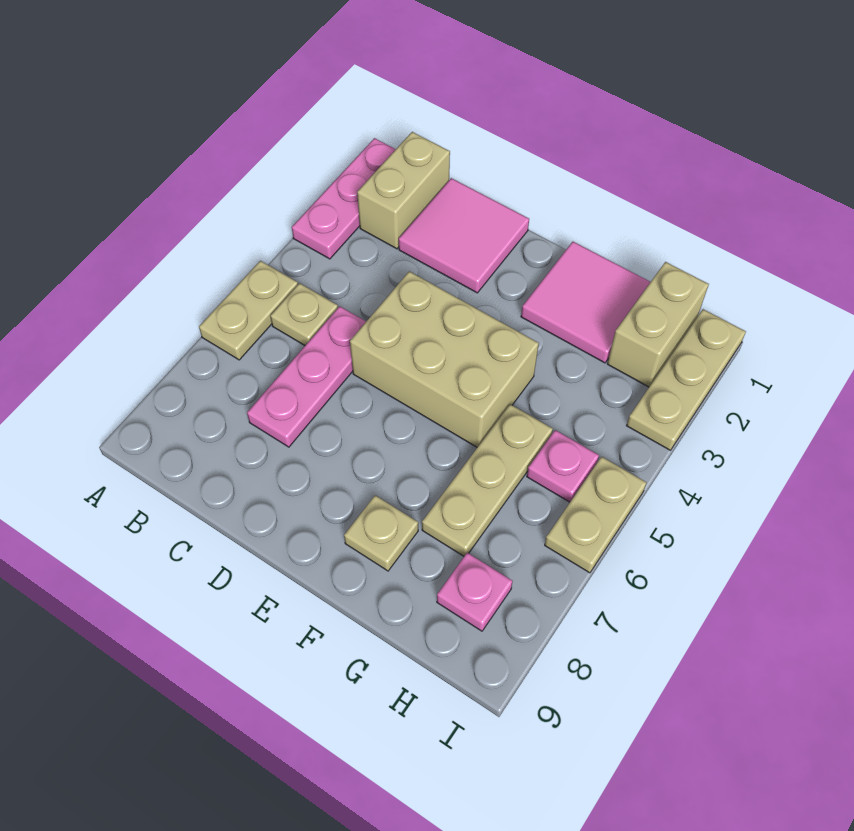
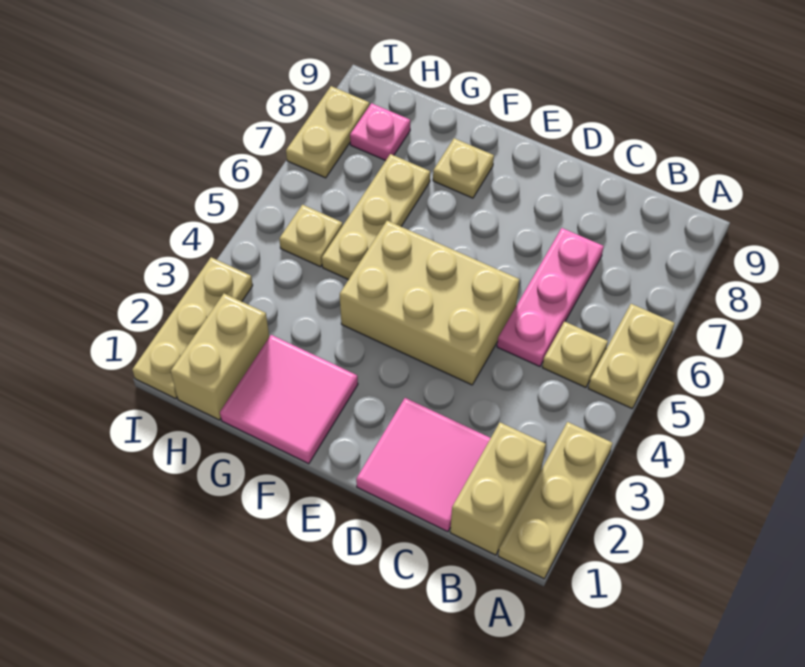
pink plate A1:A3 level 1 -> tan plate A1:A3 level 1
pink plate H5 level 1 -> tan plate H5 level 1
tan plate I5:I6 level 1 -> tan plate I7:I8 level 1

